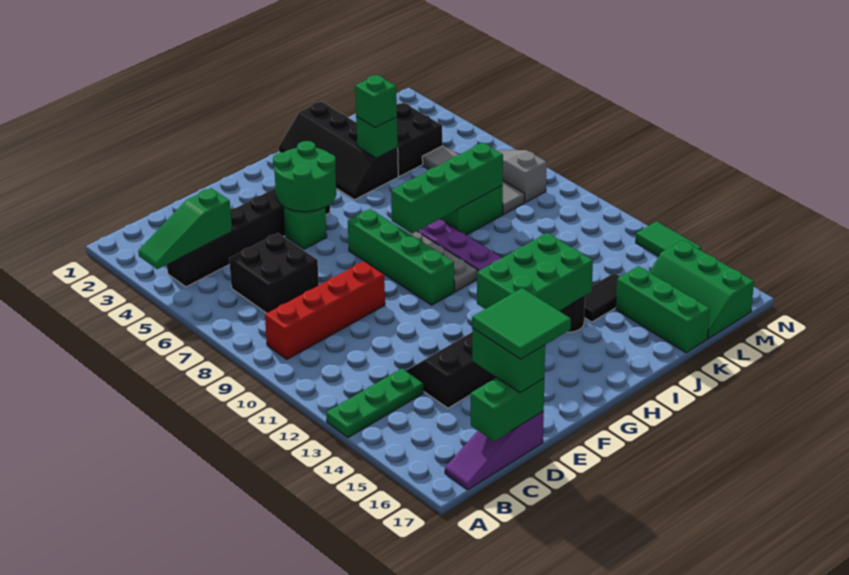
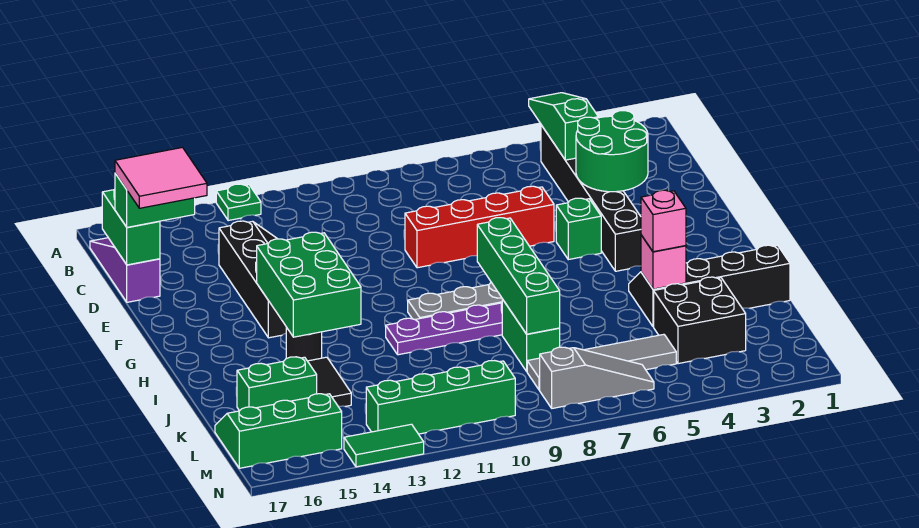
green plate A13:C13 level 1 -> green plate A13 level 1
red brick B9:E9 level 1 -> red brick E6:E9 level 1
black brick C6:D7 level 1 -> none
green tile D16:E17 level 4 -> pink tile D16:E17 level 4
green round brick F4:G5 level 2 -> green round brick D3:E4 level 2
green brick G7:G10 level 1 -> green brick M10:M13 level 1
green brick J4 level 2 -> pink brick J4 level 2
green brick J4 level 3 -> pink brick J4 level 3
green brick K15:K17 level 1 -> green brick K15:K16 level 1

